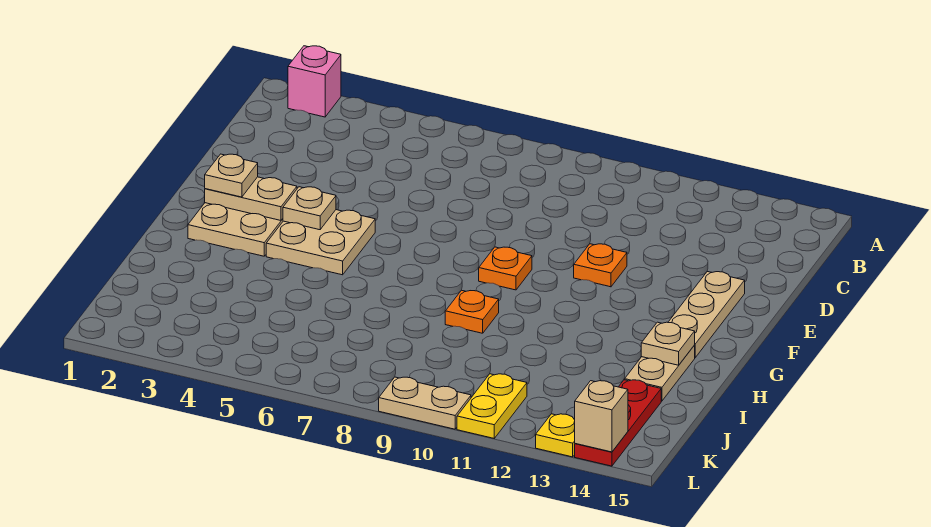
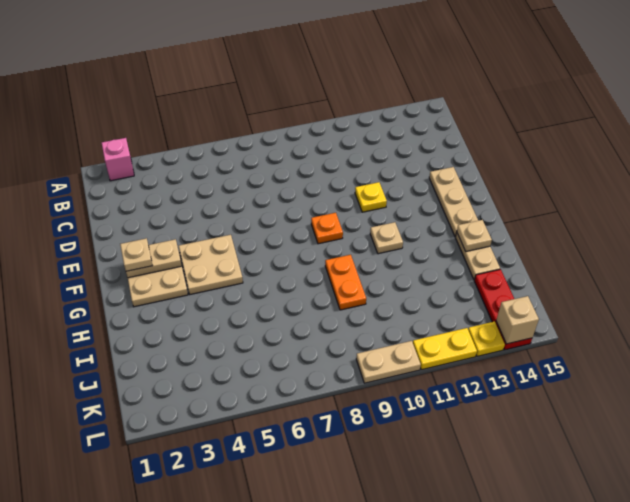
orange plate E11 level 1 -> yellow plate E11 level 1
tan plate F4 level 2 -> tan plate G11 level 1
orange plate H9 level 1 -> orange plate H9:I9 level 1
yellow plate K11:L11 level 1 -> yellow plate L11:L12 level 1

